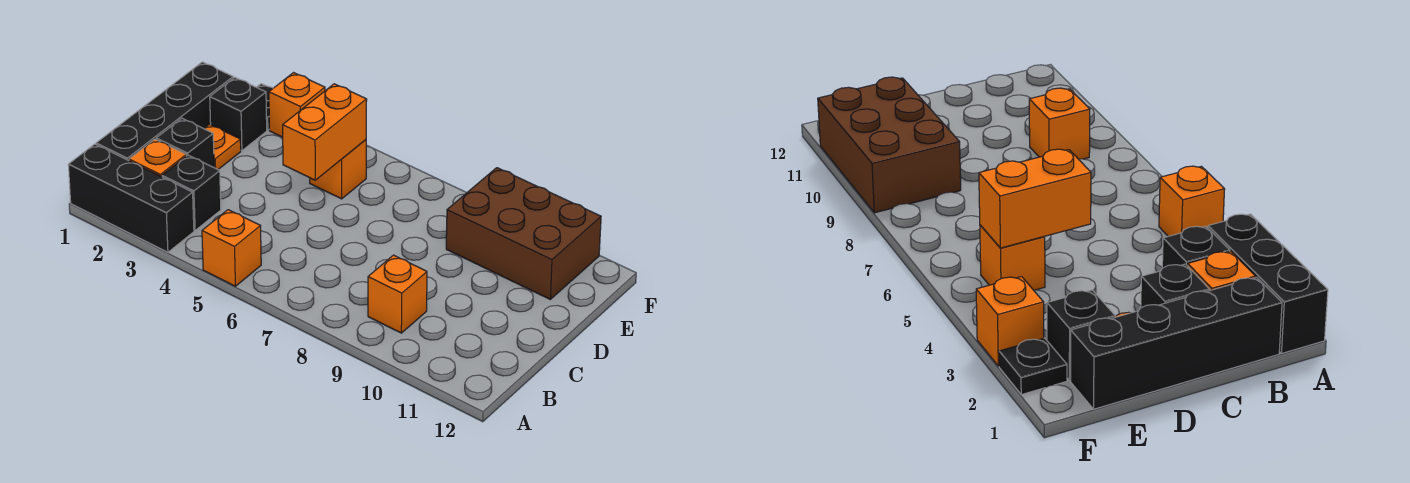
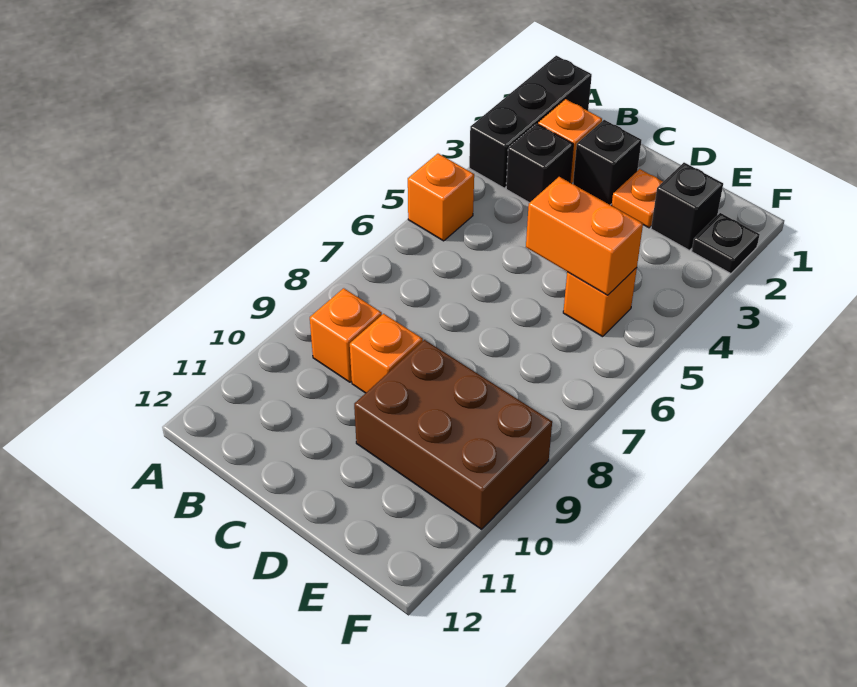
black brick B1:E1 level 1 -> none
brown brick E9:F11 level 1 -> brown brick D9:F10 level 1
orange brick F3 level 1 -> orange brick C9 level 1

